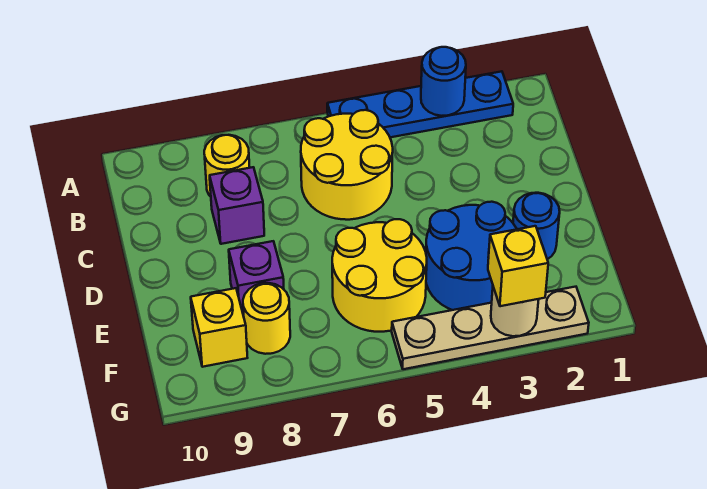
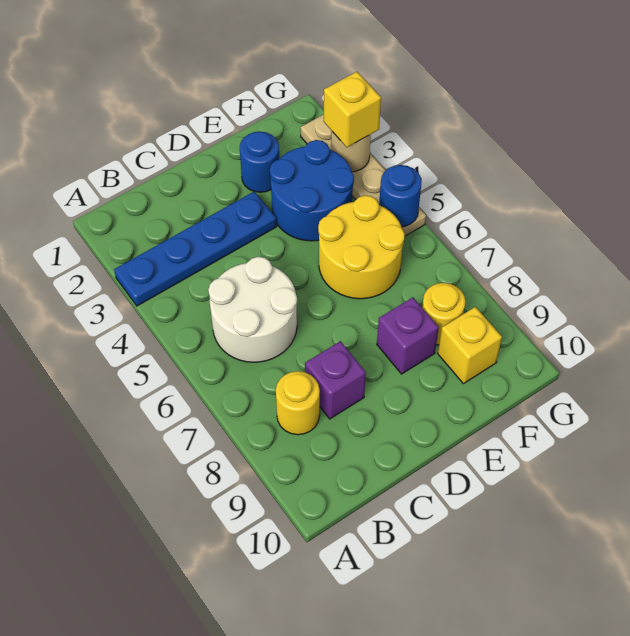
blue plate A2:A5 level 1 -> blue plate A3:D3 level 1
blue round brick A3 level 2 -> blue round brick G5 level 2
yellow round brick B5:C6 level 1 -> white round brick B5:C6 level 1

